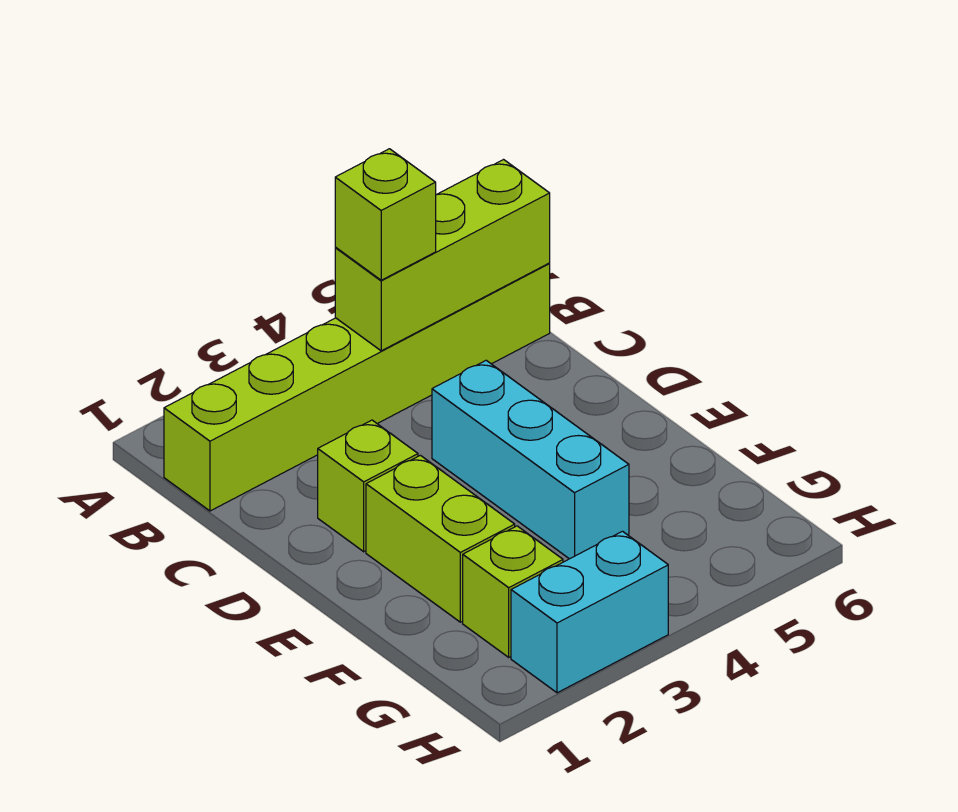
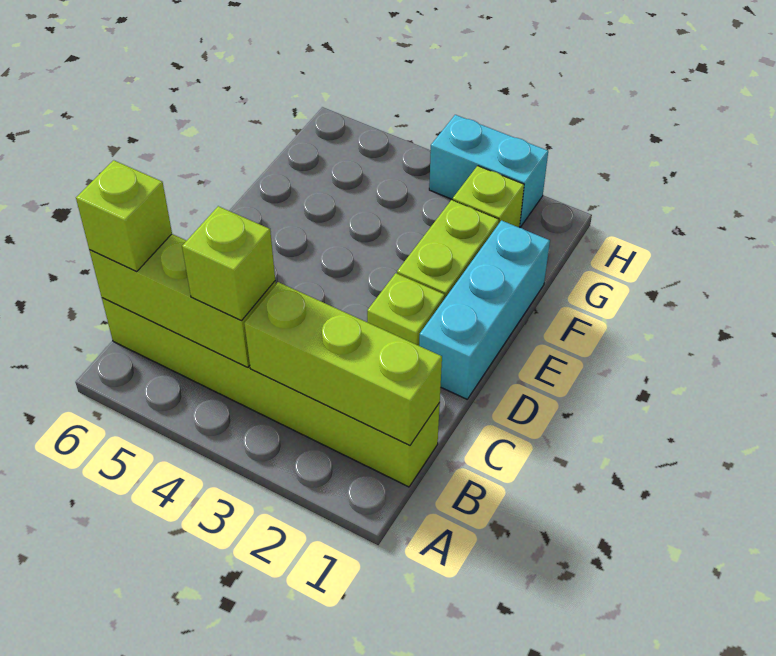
none -> lime brick B1:B3 level 2
none -> lime brick B6 level 3
cyan brick D4:F4 level 1 -> cyan brick D1:F1 level 1

